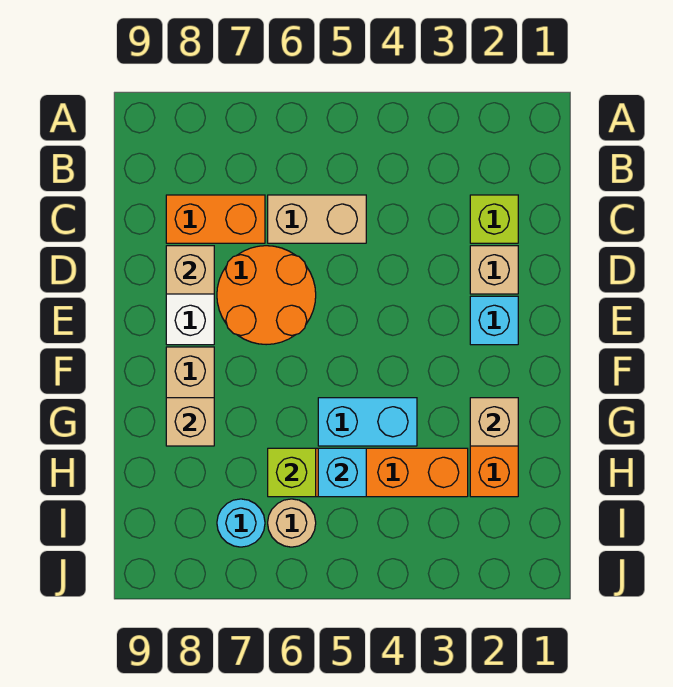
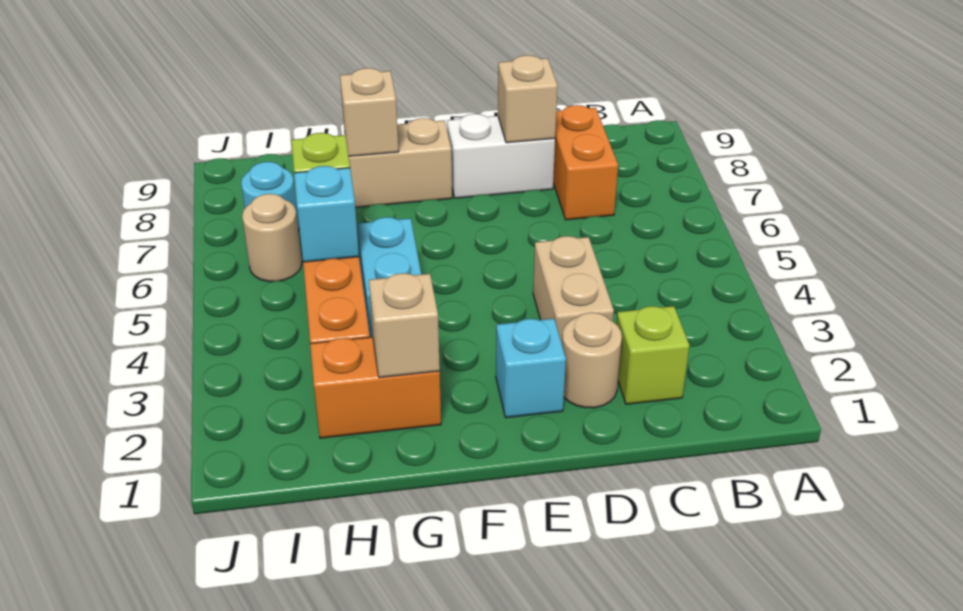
tan brick C5:C6 level 1 -> tan brick D3:D4 level 1
tan brick D2 level 1 -> tan round brick D2 level 1
orange round brick D6:E7 level 1 -> none

